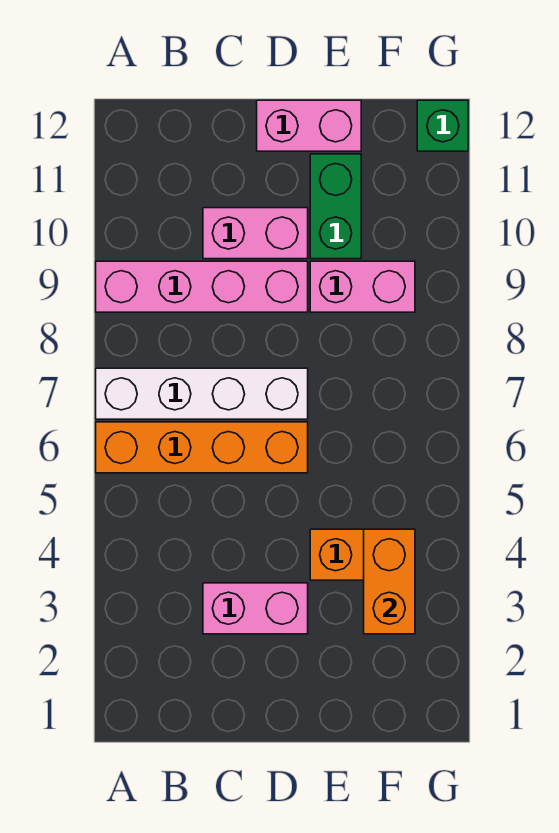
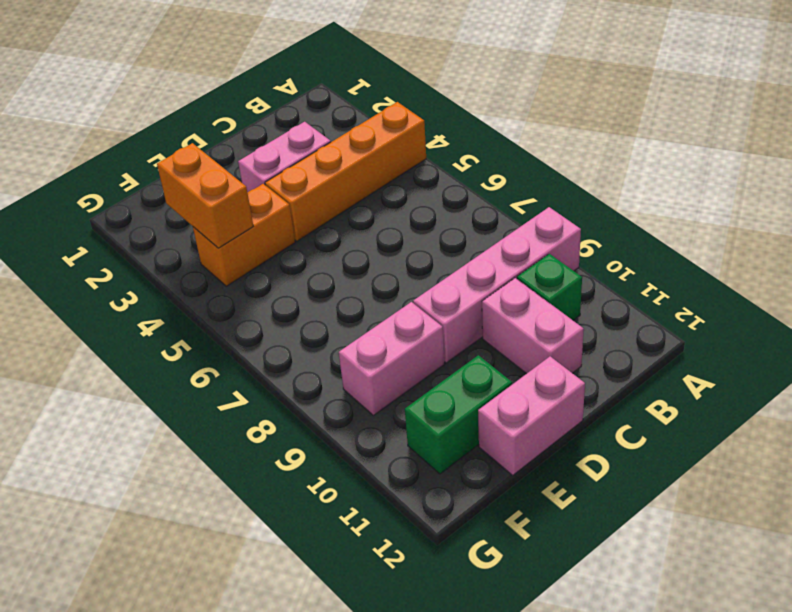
orange brick A6:D6 level 1 -> orange brick A4:D4 level 1
white brick A7:D7 level 1 -> none
pink brick C10:D10 level 1 -> pink brick C10:C11 level 1
green brick E10:E11 level 1 -> green brick E11:F11 level 1
green brick G12 level 1 -> green brick B10 level 1

